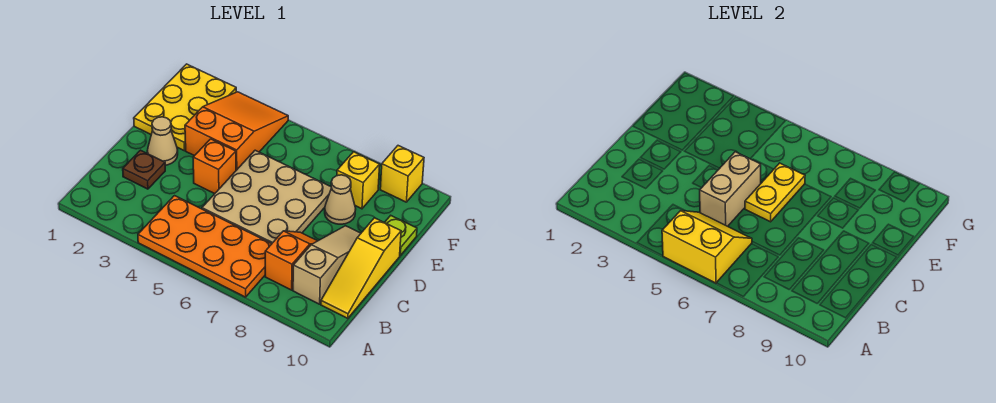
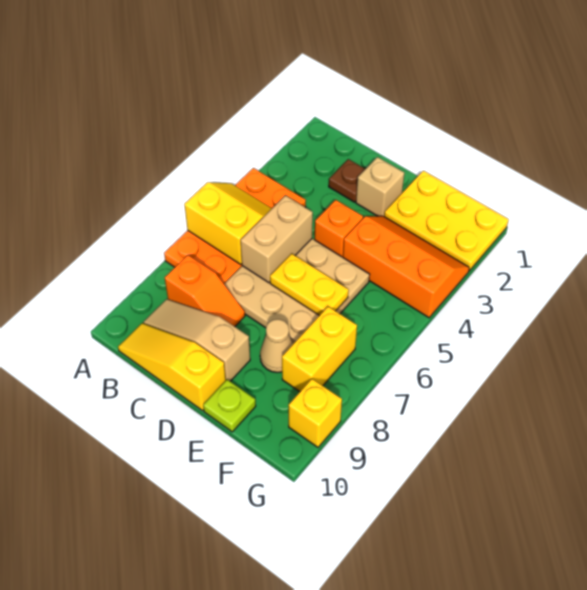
yellow slope A5:B6 level 2 top A -> yellow slope A5:B6 level 2 top 6
tan slope B9:D9 level 1 top B -> tan slope B9:D9 level 1 top D
tan brick C5:D5 level 2 -> tan brick C5:C6 level 2
tan cone D2 level 1 -> tan brick D2 level 1
orange slope E3:G4 level 1 top E -> orange slope E3:G4 level 1 top 4
yellow brick F8 level 1 -> yellow brick F7:F8 level 1

